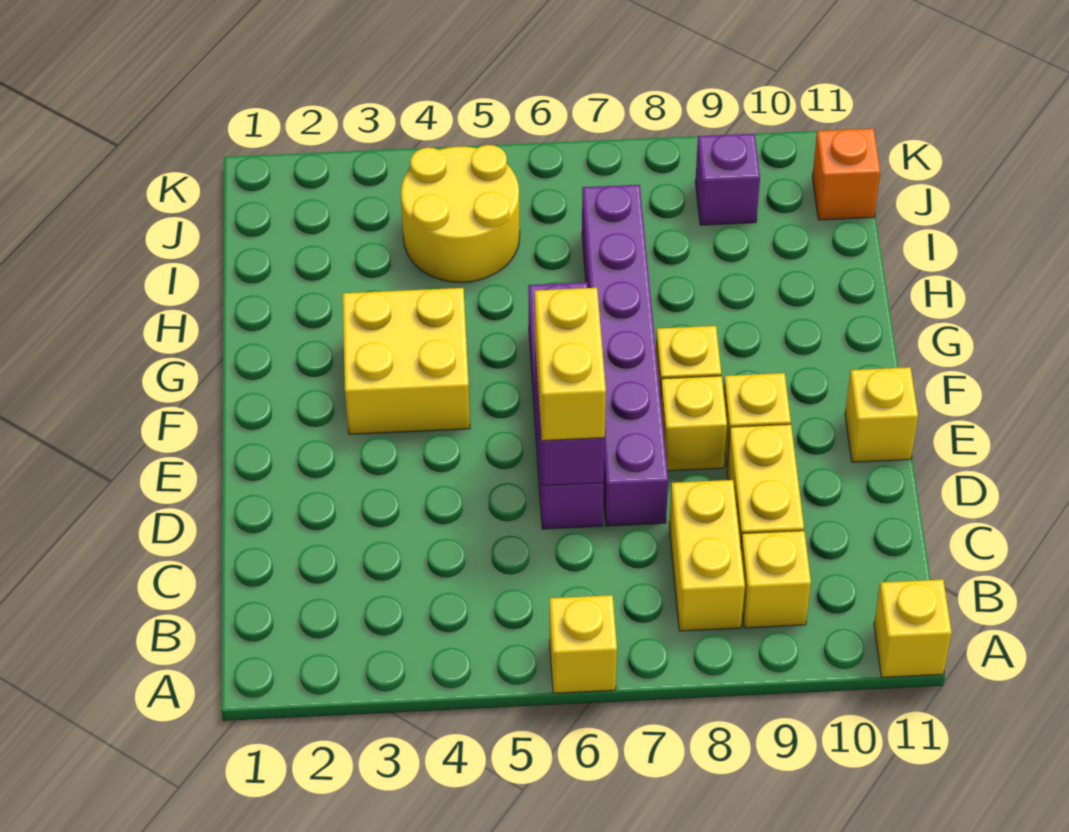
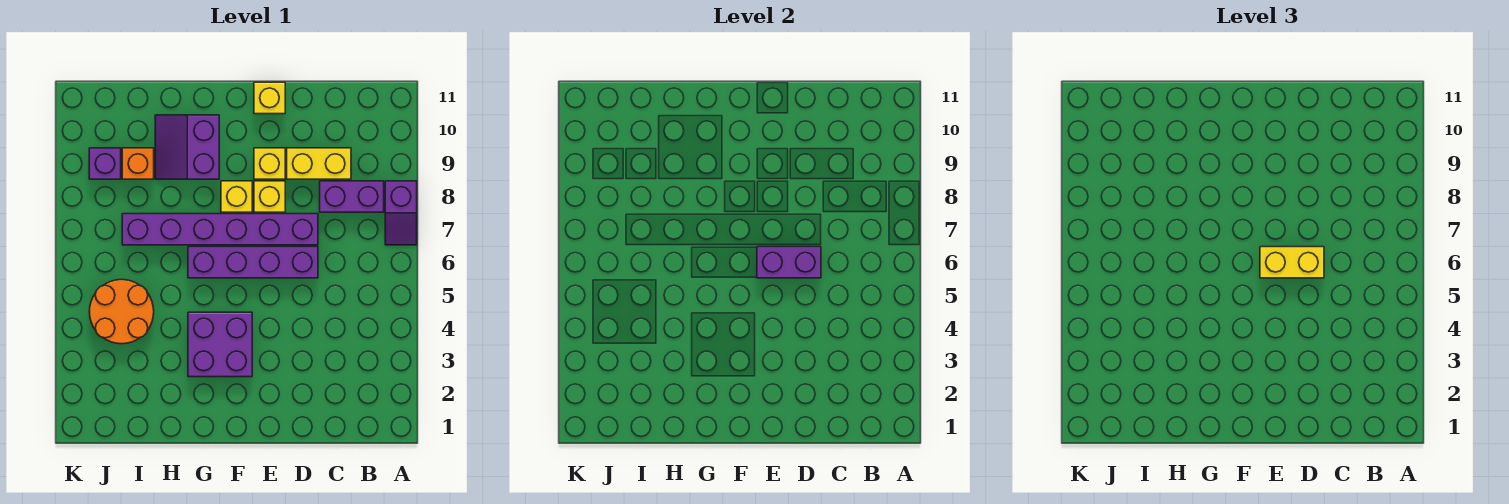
yellow brick A6 level 1 -> none
none -> purple slope A7:A8 level 1 top 8
yellow brick A11 level 1 -> none
yellow brick B8:C8 level 1 -> purple brick B8:C8 level 1
yellow brick B9 level 1 -> none
yellow brick F3:G4 level 1 -> purple brick F3:G4 level 1
none -> purple slope G9:H10 level 1 top G
yellow round brick I4:J5 level 1 -> orange round brick I4:J5 level 1
orange brick J11 level 1 -> orange brick I9 level 1

